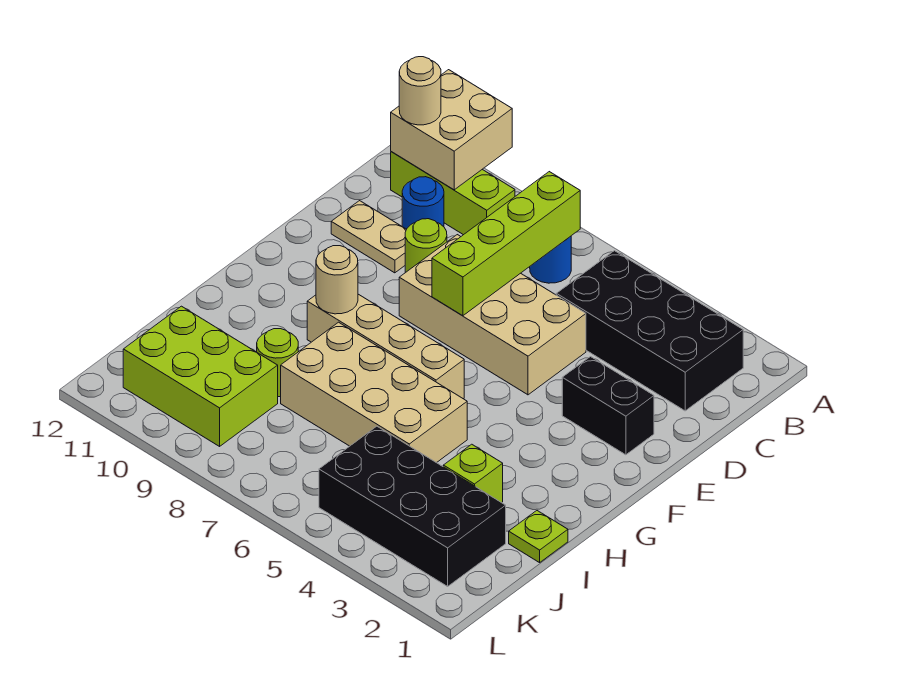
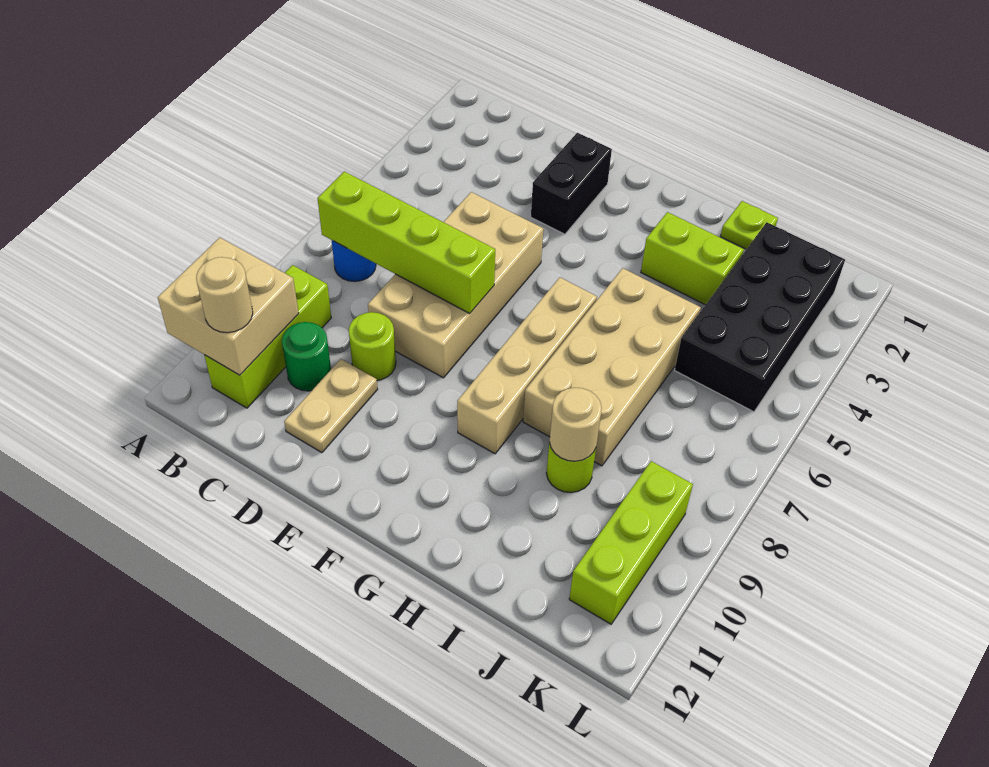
black brick B2:C5 level 1 -> none
blue round brick C10 level 1 -> green round brick C10 level 1
tan round brick G9 level 2 -> tan round brick I9 level 2
lime brick I3 level 1 -> lime brick H3:I3 level 1
lime brick J9:K11 level 1 -> lime brick K9:K11 level 1

